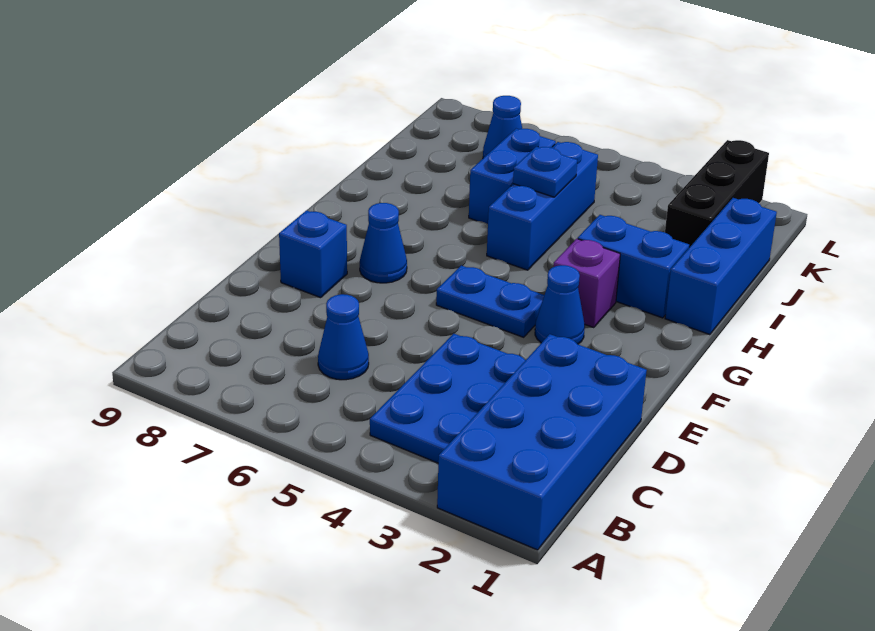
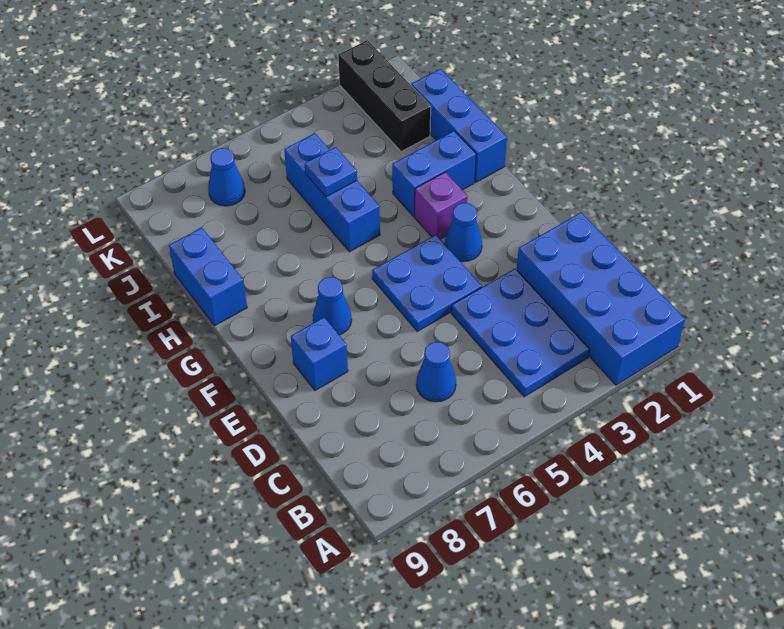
blue plate F4:F5 level 1 -> blue plate E4:F5 level 1
blue brick I6:J6 level 1 -> blue brick H9:I9 level 1

